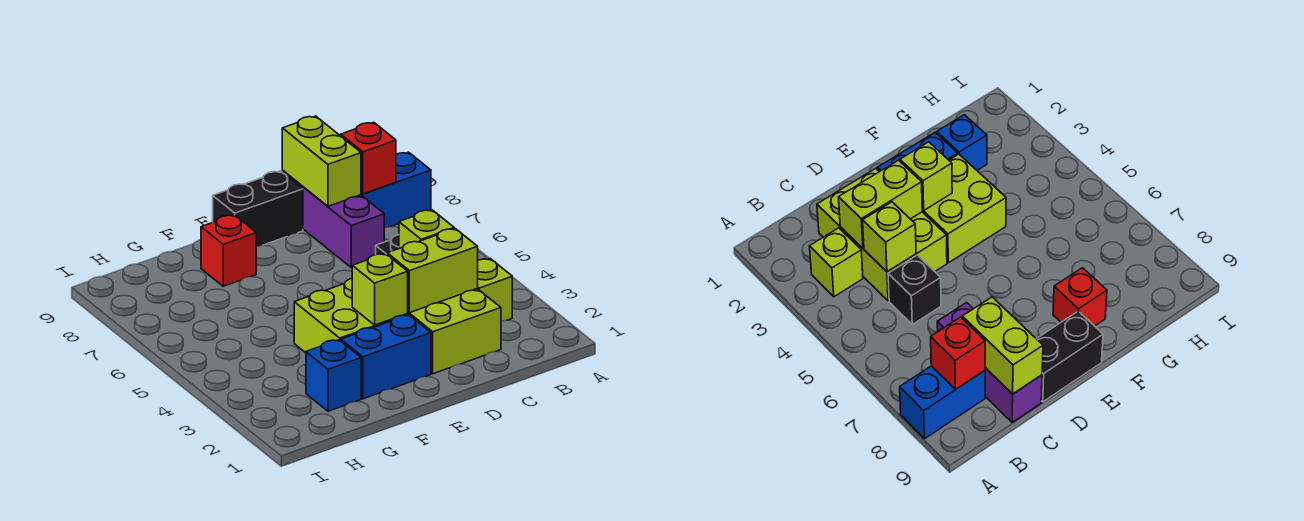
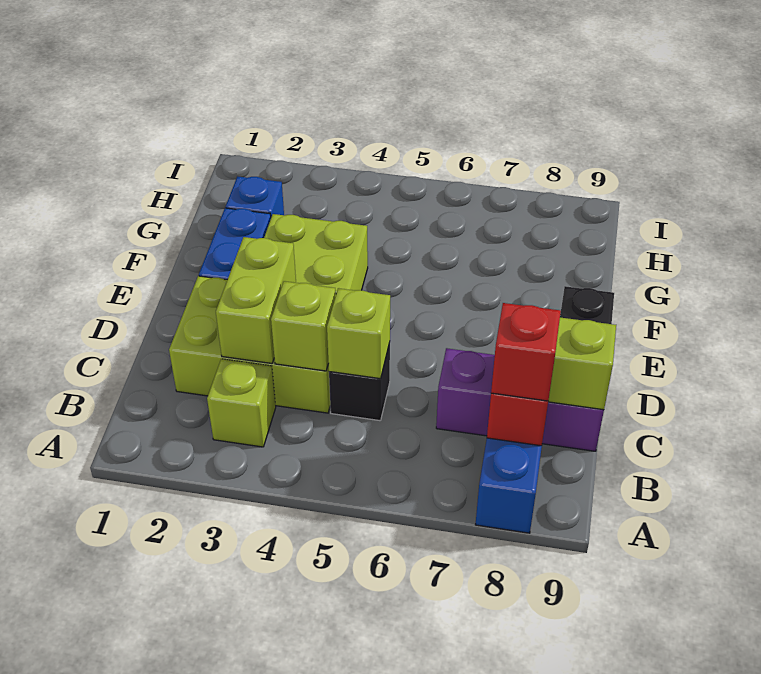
lime brick E3 level 2 -> lime brick C5 level 2
red brick F8 level 1 -> red brick B8 level 3

